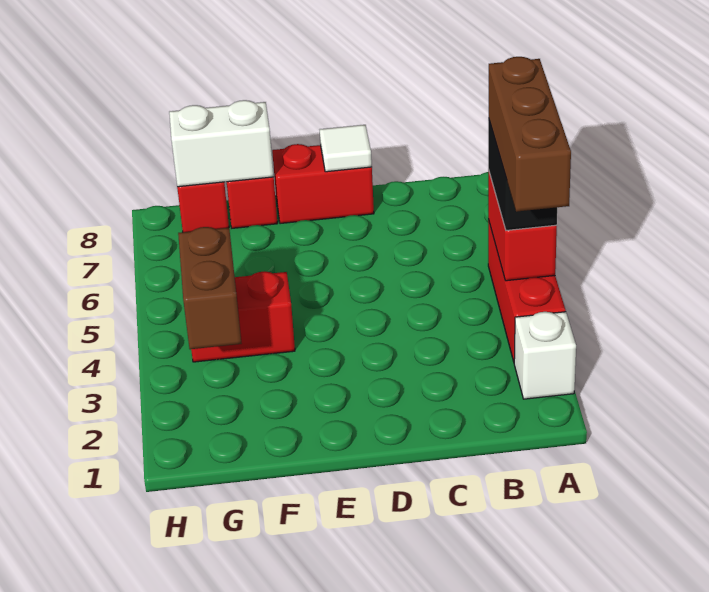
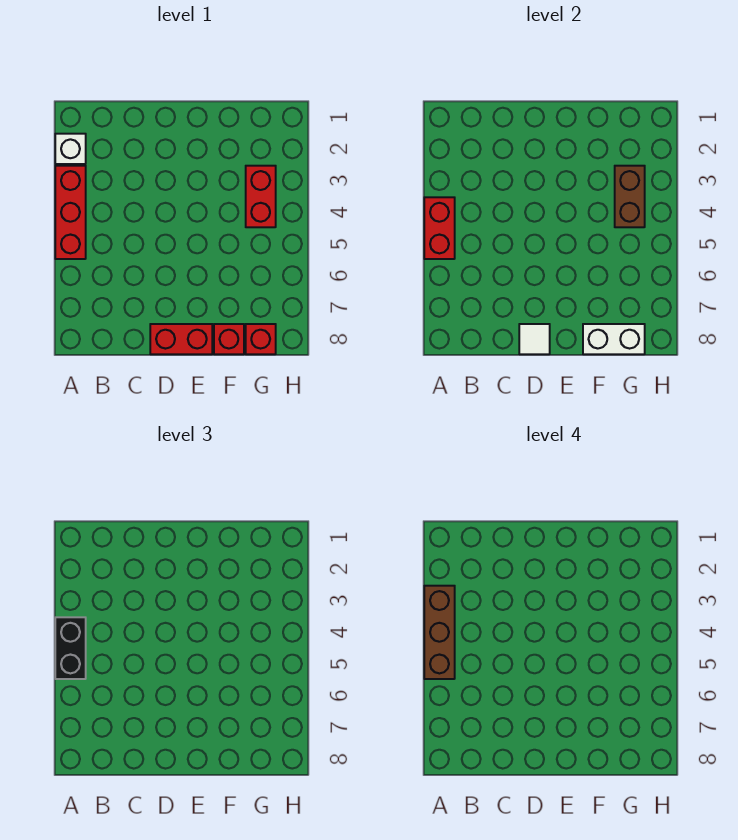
red brick F4:G4 level 1 -> red brick G3:G4 level 1

